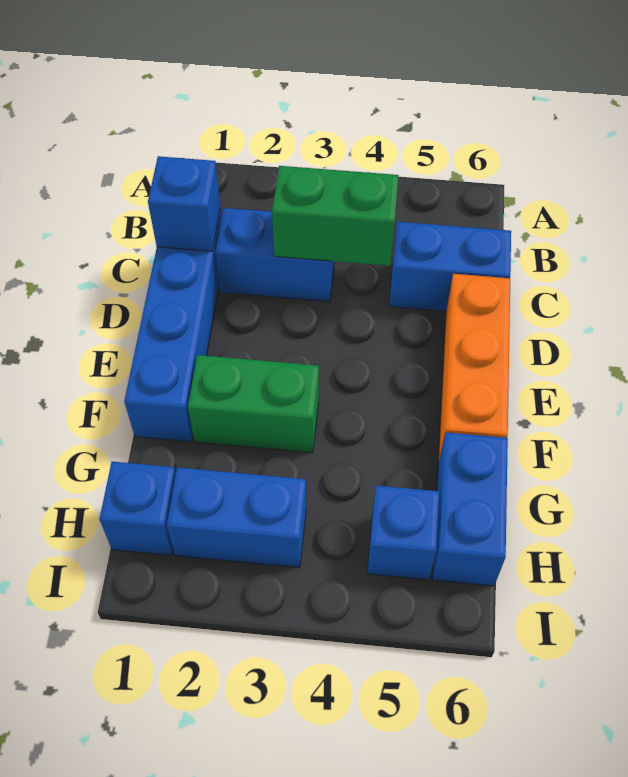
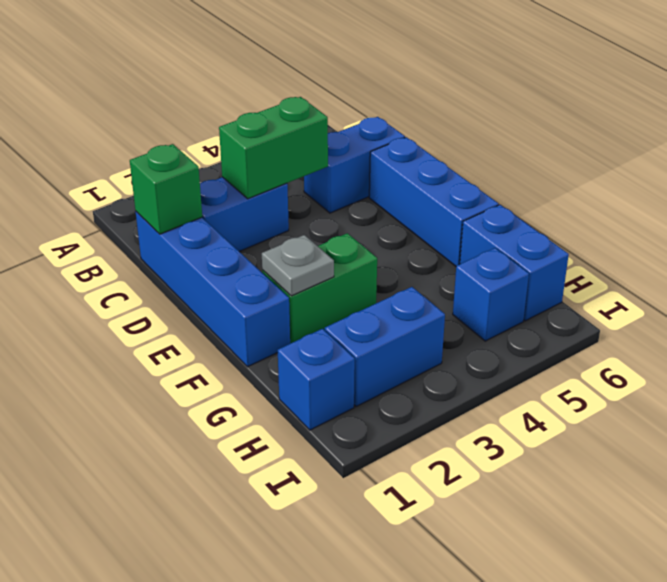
blue brick C1 level 2 -> green brick C1 level 2
orange brick D6:F6 level 1 -> blue brick D6:F6 level 1
none -> grey plate F2 level 2

